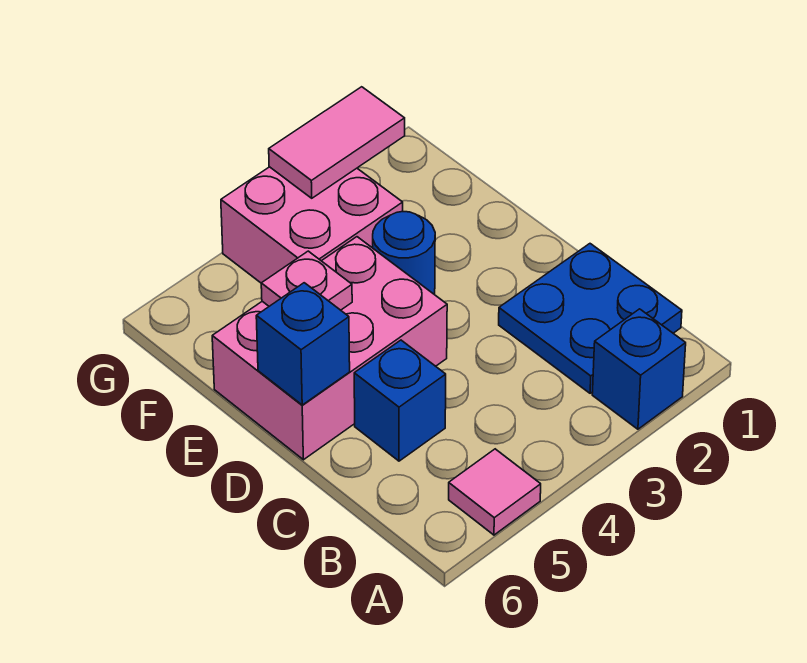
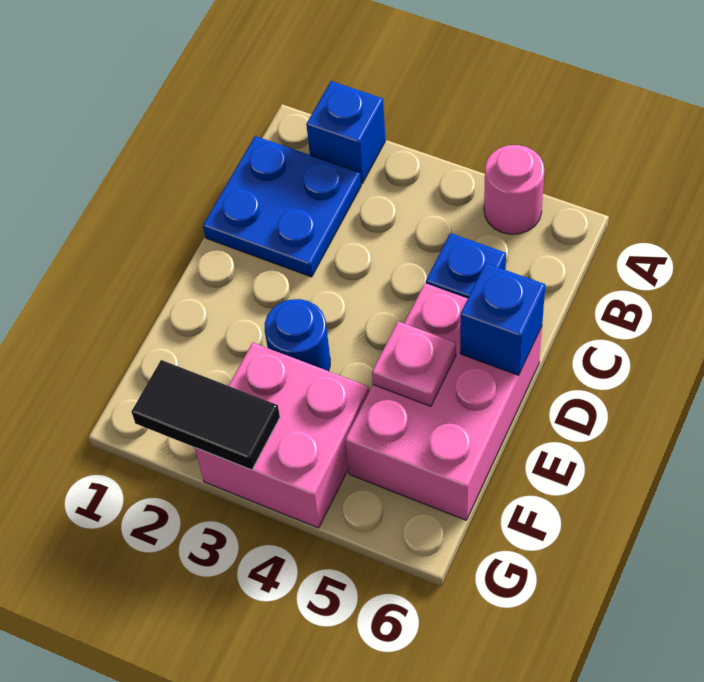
pink tile A5 level 1 -> pink round brick A5 level 1
pink brick D4:E6 level 1 -> pink brick D5:F6 level 1
pink tile G2:G3 level 2 -> black tile G2:G3 level 2

